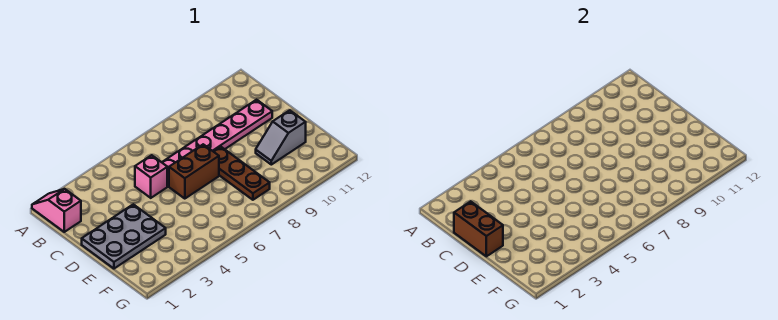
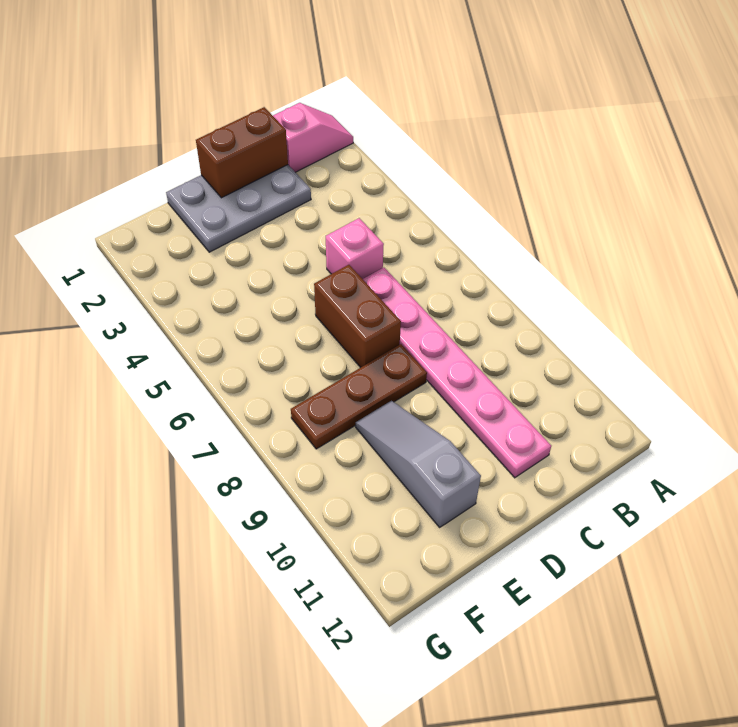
grey plate D1:E3 level 1 -> grey plate C1:E2 level 1
grey slope E10:E11 level 1 top 11 -> grey slope E9:E11 level 1 top 11

